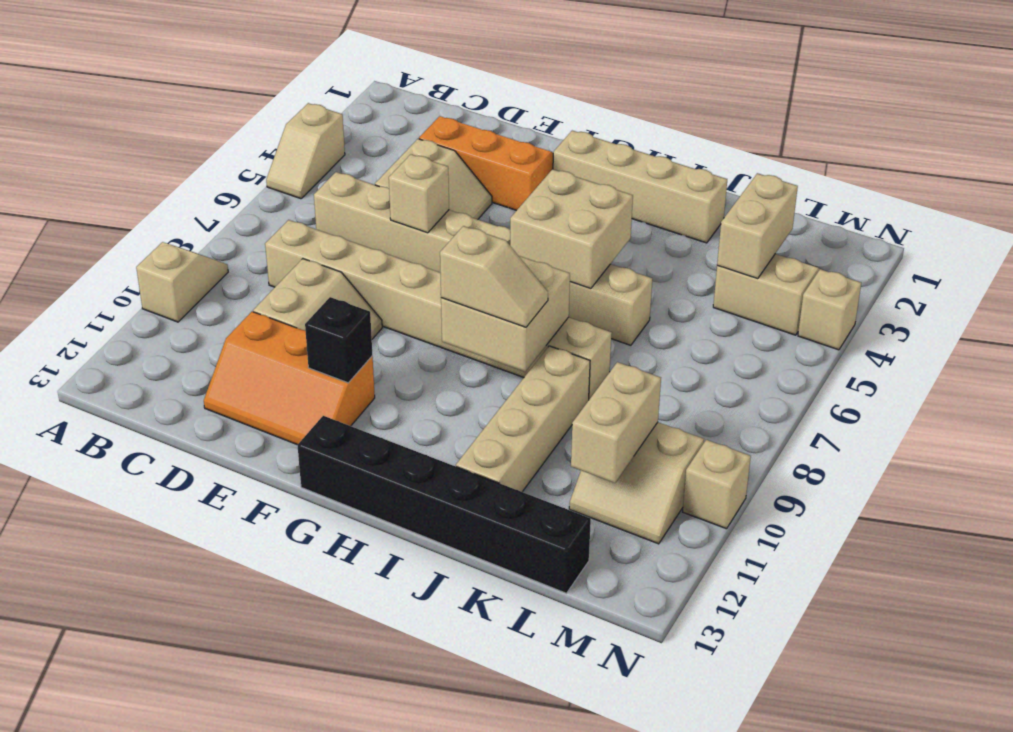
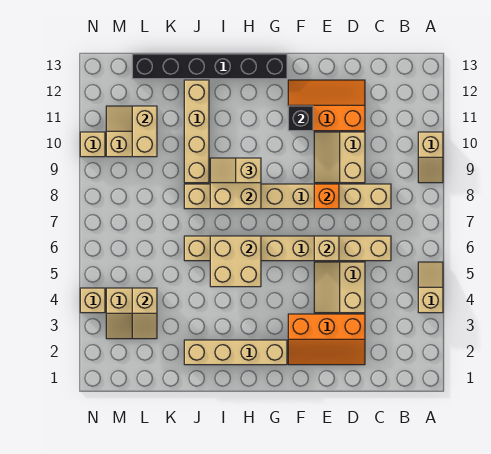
none -> orange brick E8 level 2
tan brick L3:L4 level 2 -> tan slope L3:L4 level 2 top 4

